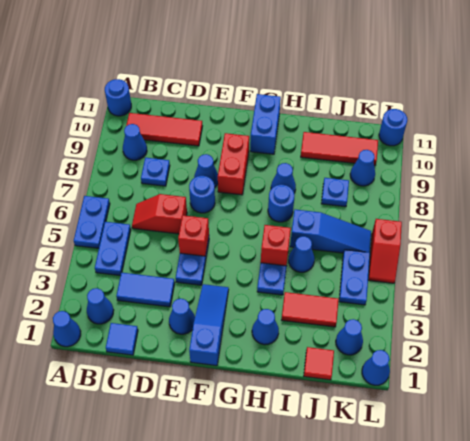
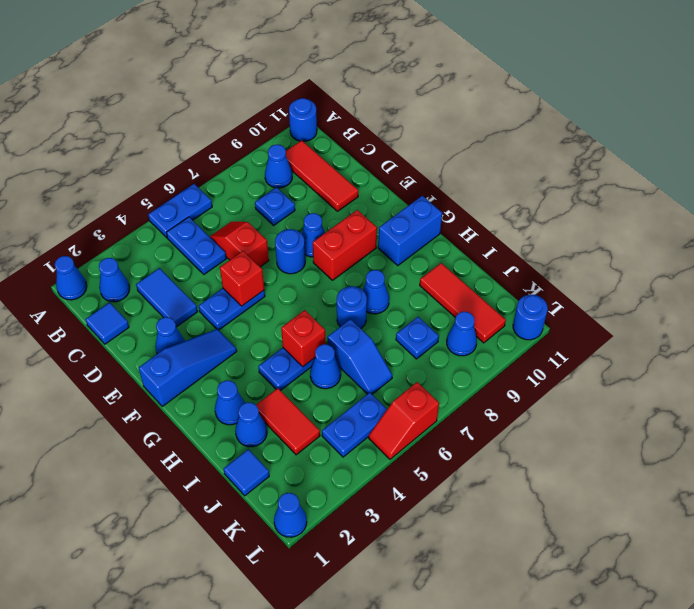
blue plate B4:B5 level 1 -> blue plate B5:C5 level 1
blue slope I6:K6 level 1 top I -> blue slope I6:J6 level 1 top I
red tile J1 level 1 -> blue tile J1 level 1
blue cone K2 level 1 -> blue cone I2 level 1

